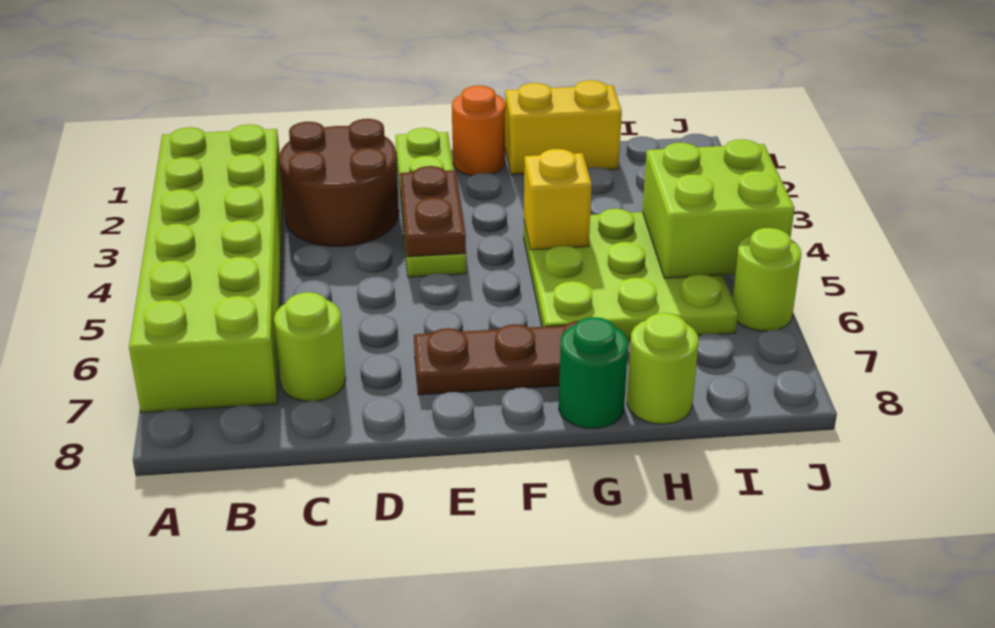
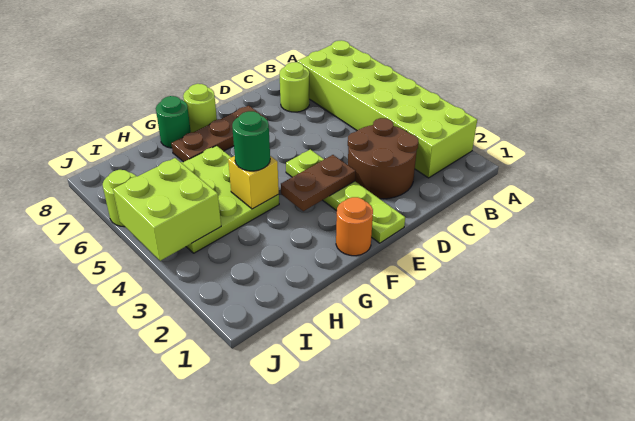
brown plate E3:E4 level 2 -> brown plate E3:F3 level 2
yellow brick G1:H1 level 1 -> none
none -> green round brick G4 level 3
lime round brick H8 level 1 -> lime round brick F8 level 1

